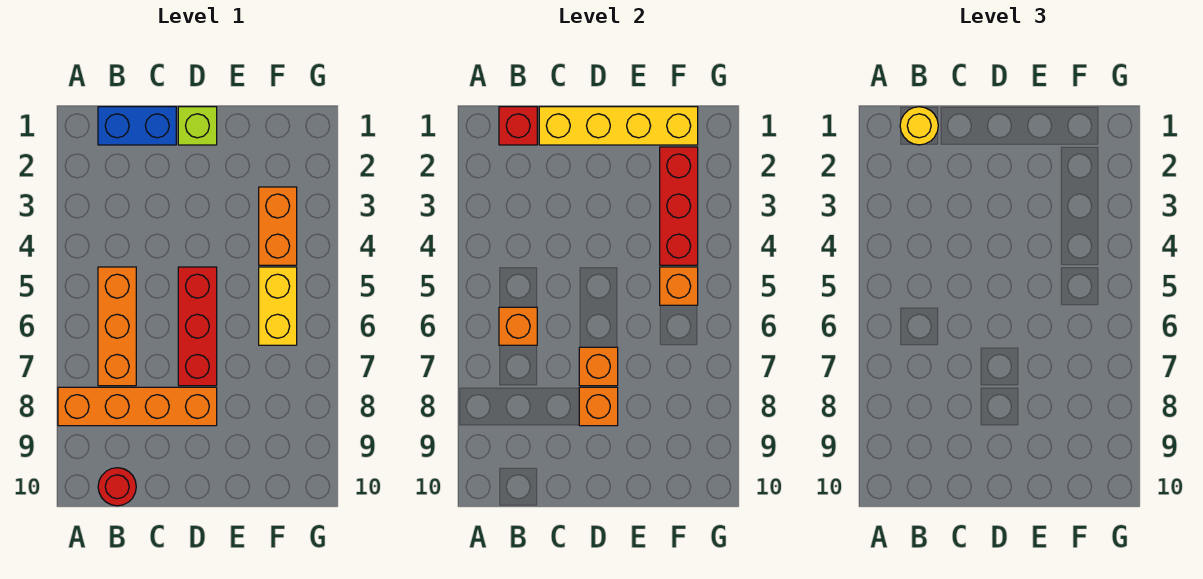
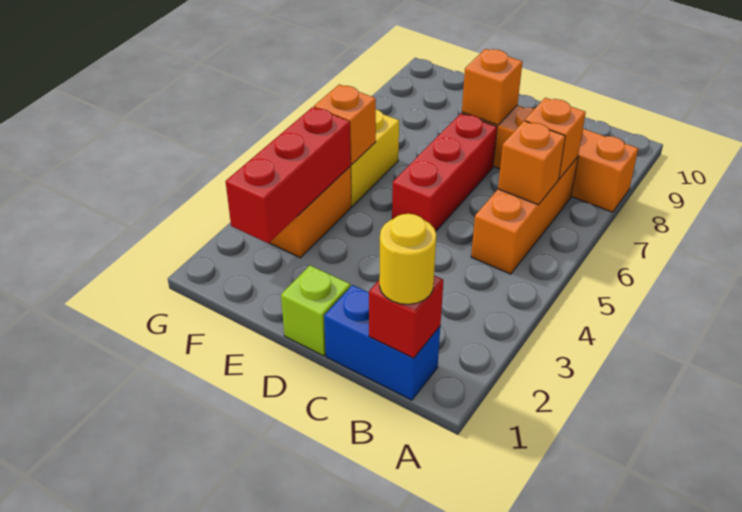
red round brick B10 level 1 -> none
yellow brick C1:F1 level 2 -> none
orange brick D7 level 2 -> orange brick B7 level 2

